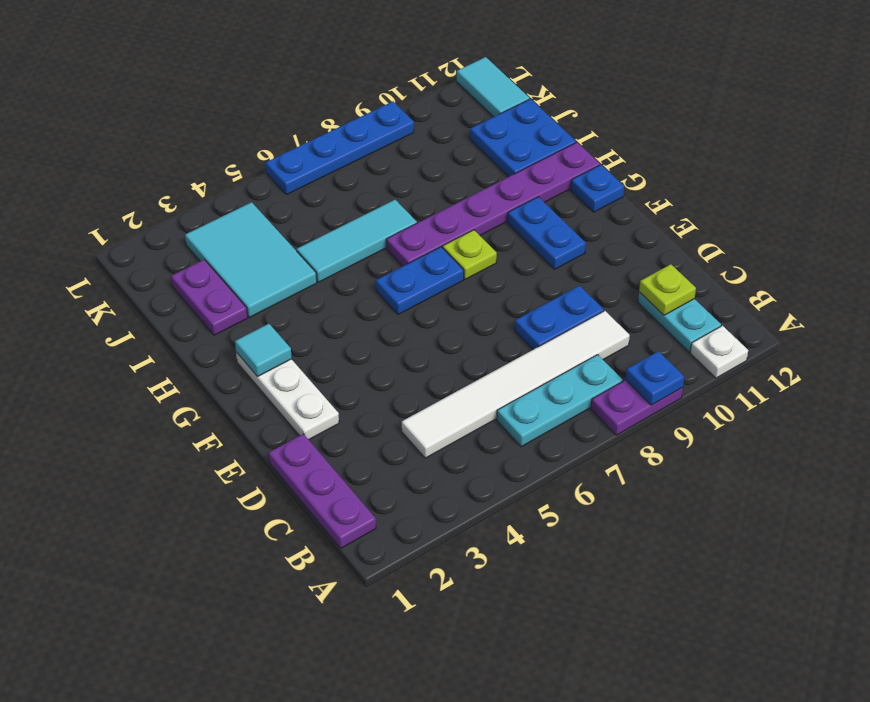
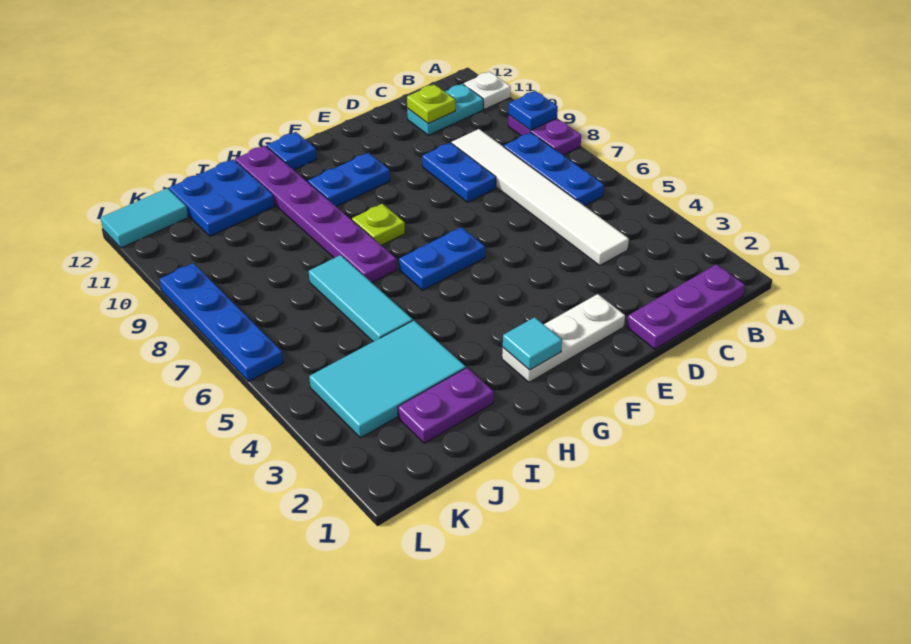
cyan plate B6:B8 level 1 -> blue plate B6:B8 level 1
blue plate G6:G7 level 1 -> blue plate F6:G6 level 1

